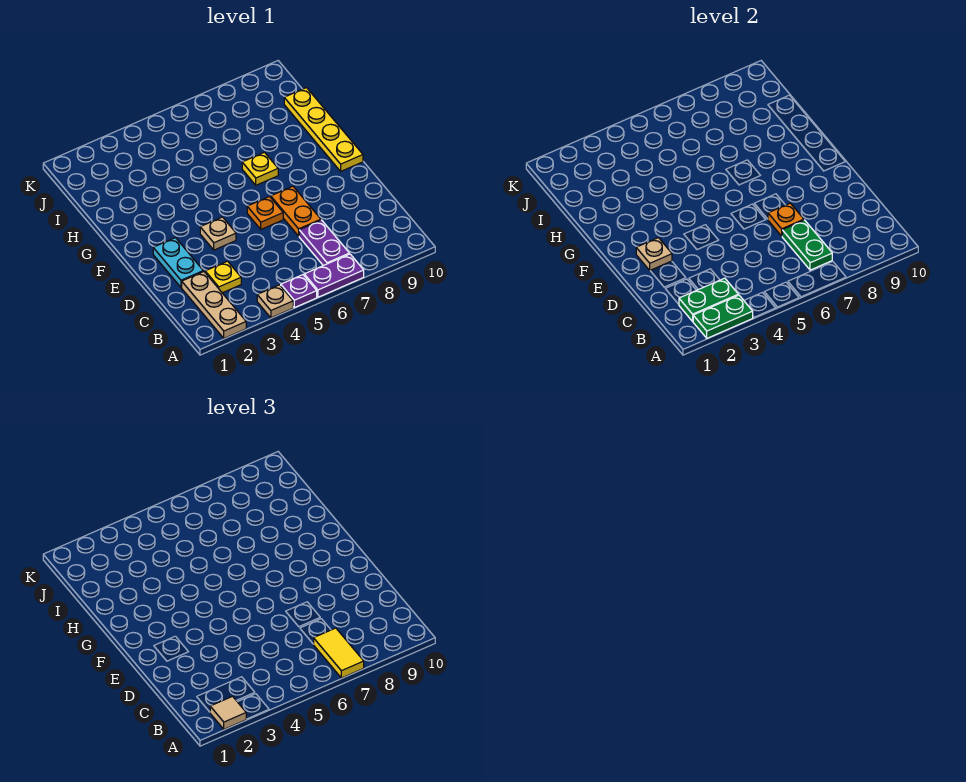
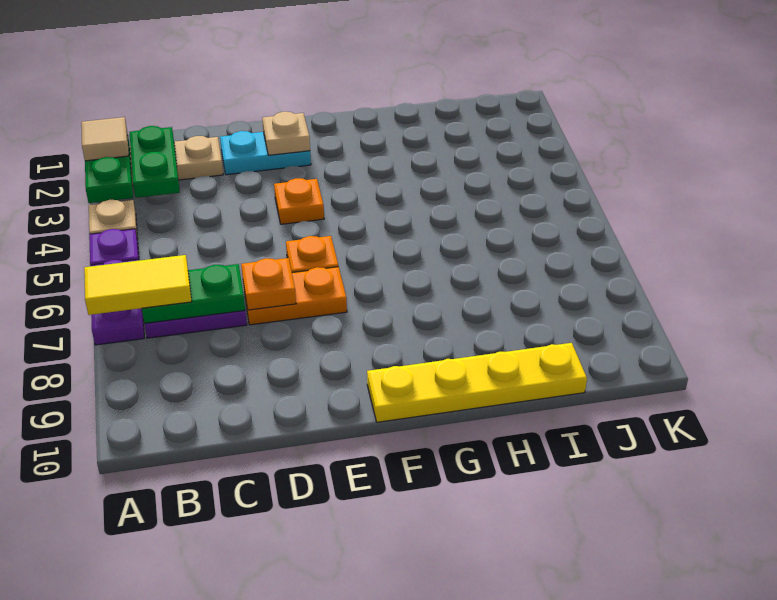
yellow plate C3 level 1 -> none
tan plate E4 level 1 -> orange plate E4 level 1
yellow plate G7 level 1 -> none

